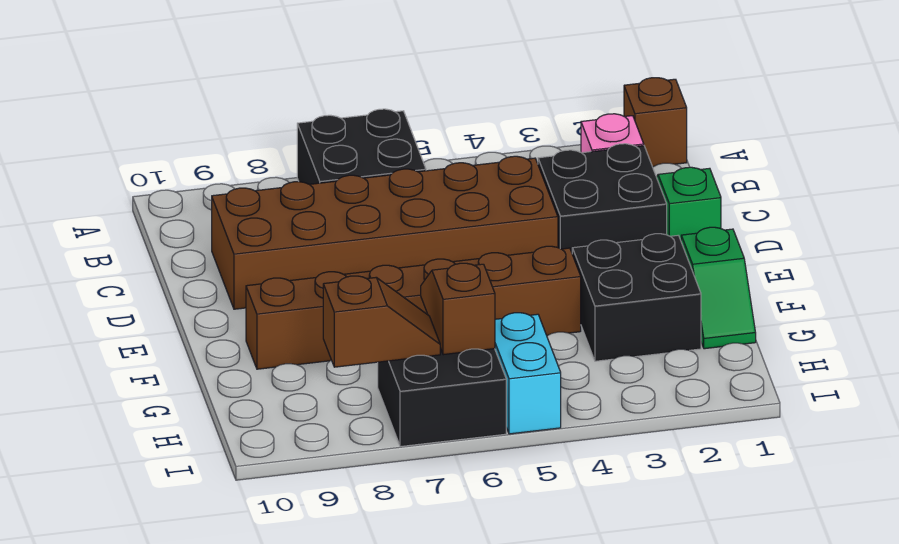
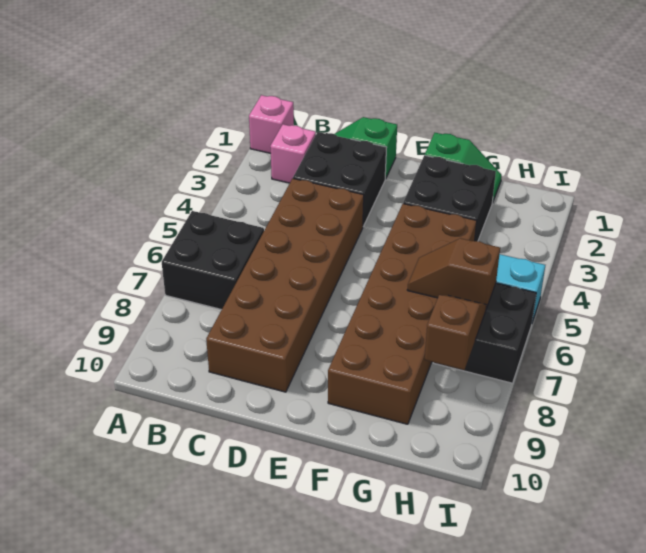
brown brick A1 level 1 -> pink brick A1 level 1
brown brick F4:F9 level 1 -> brown brick F4:G9 level 1

